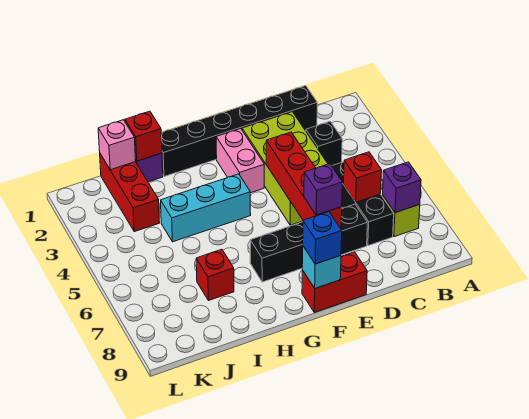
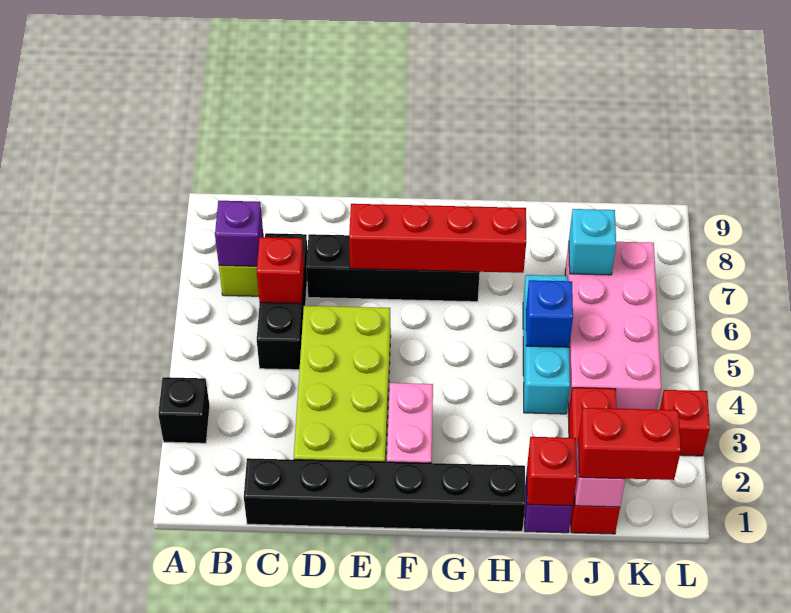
black brick C3 level 1 -> black brick A3 level 1
red brick E4:E7 level 2 -> red brick E7:H7 level 2
purple brick E7 level 3 -> none
red brick E9:F9 level 1 -> red brick J1:K1 level 3
cyan brick F9 level 2 -> cyan brick J7 level 2
blue brick F9 level 3 -> blue brick I5 level 2
cyan brick G4:I4 level 1 -> cyan brick I4:I6 level 1
red brick I7 level 1 -> red brick L3 level 1
none -> pink brick J4:K7 level 1

